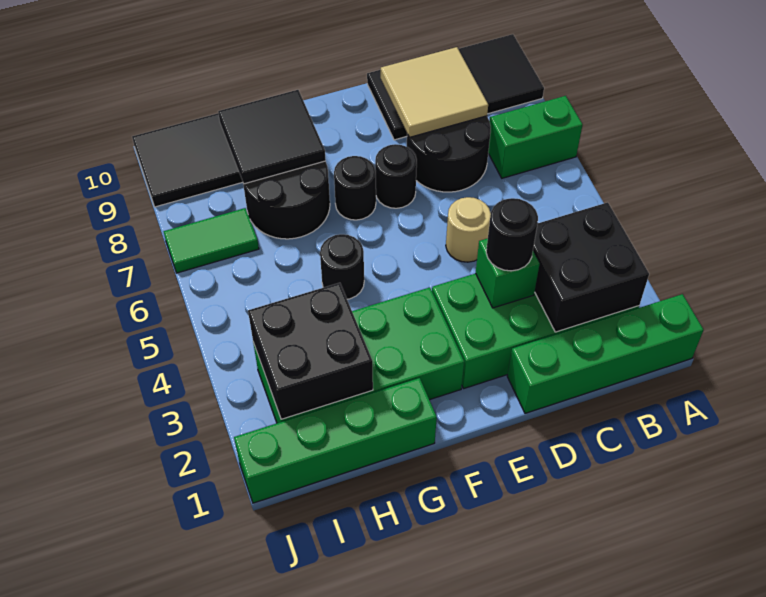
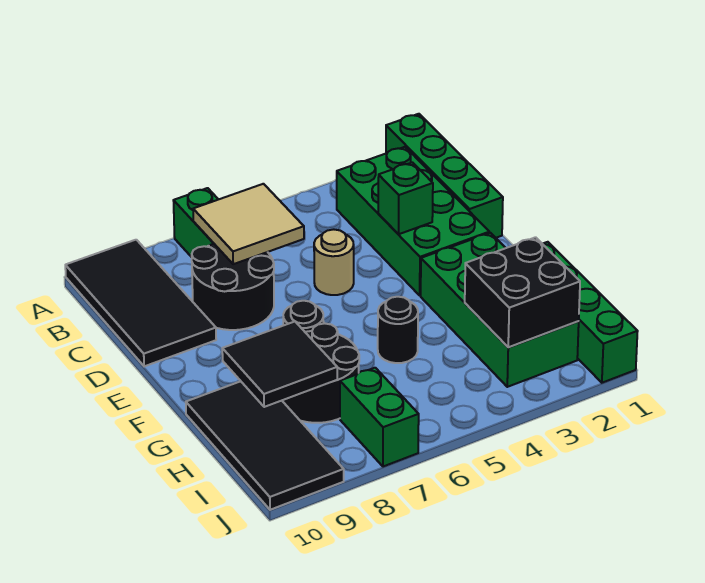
black brick B2:C3 level 2 -> none
tan tile C8:D9 level 2 -> tan tile B6:C7 level 2
black round brick D3 level 3 -> none
black round brick E7 level 1 -> none
green tile I7:J7 level 1 -> green brick I7:J7 level 1

